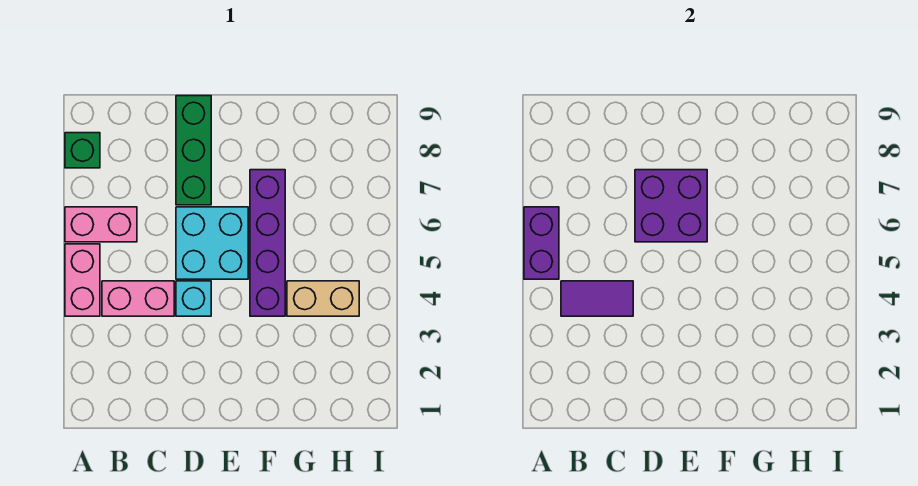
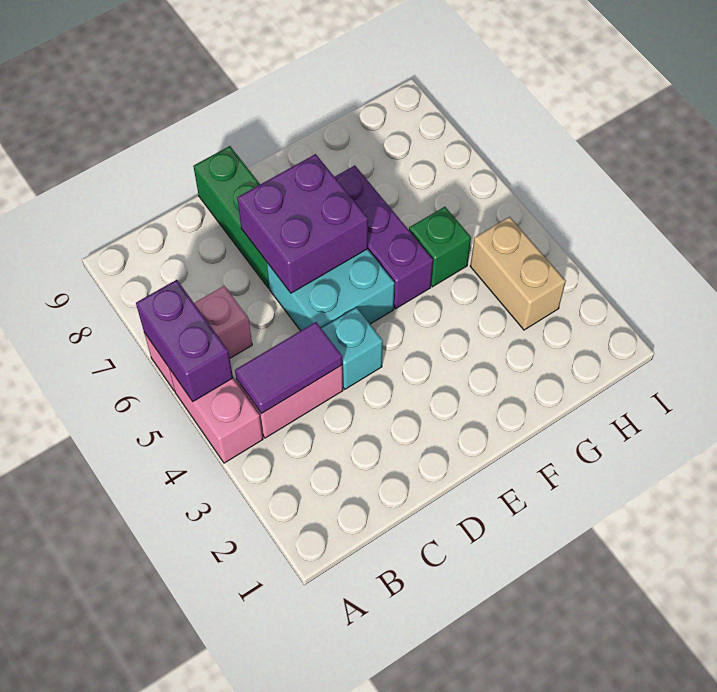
green brick A8 level 1 -> green brick G5 level 1
purple brick F4:F7 level 1 -> purple brick F5:F7 level 1
tan brick G4:H4 level 1 -> tan brick H3:H4 level 1

